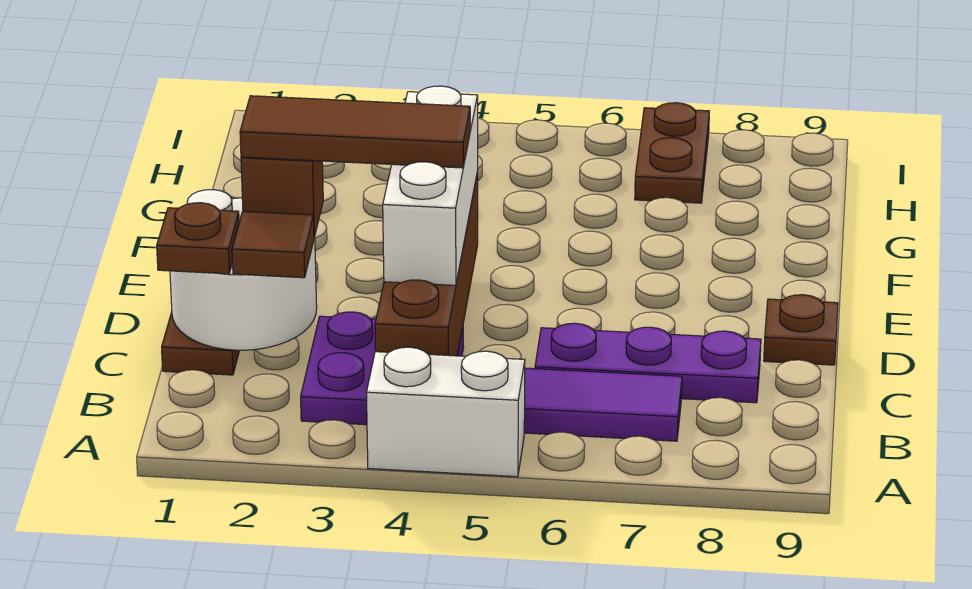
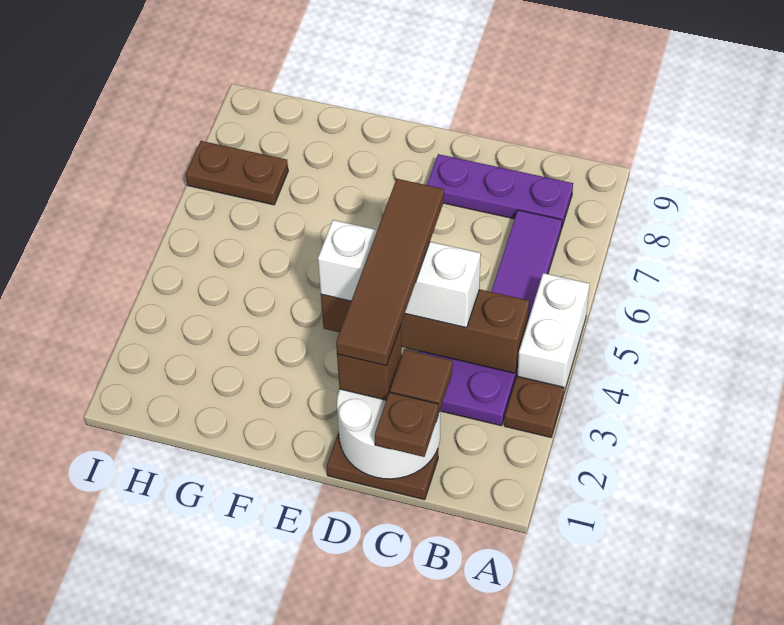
purple plate C6:C8 level 1 -> purple plate B8:D8 level 1
brown tile D2:D4 level 4 -> brown tile D2:D5 level 4
brown plate D9 level 1 -> brown plate A3 level 1

